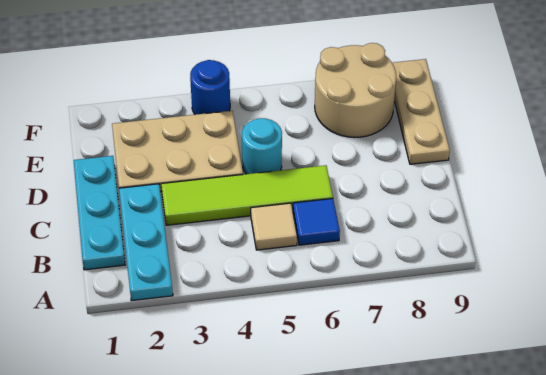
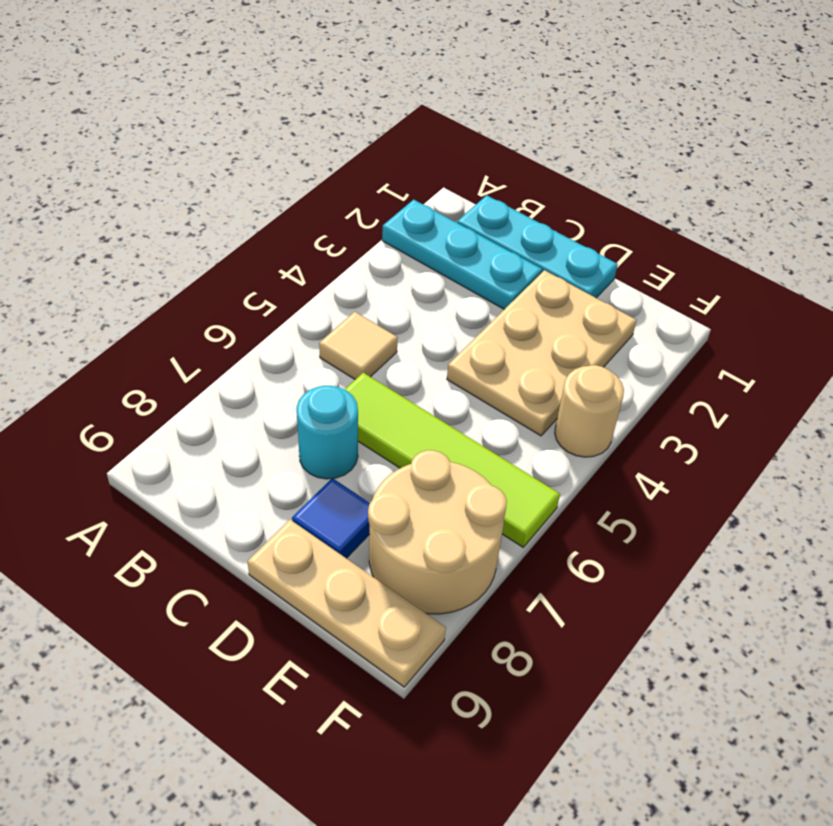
blue tile B6 level 1 -> blue tile D8 level 1
lime tile C3:C6 level 1 -> lime tile C6:F6 level 1
cyan round brick D5 level 1 -> cyan round brick C7 level 1
blue round brick F4 level 1 -> tan round brick F4 level 1

